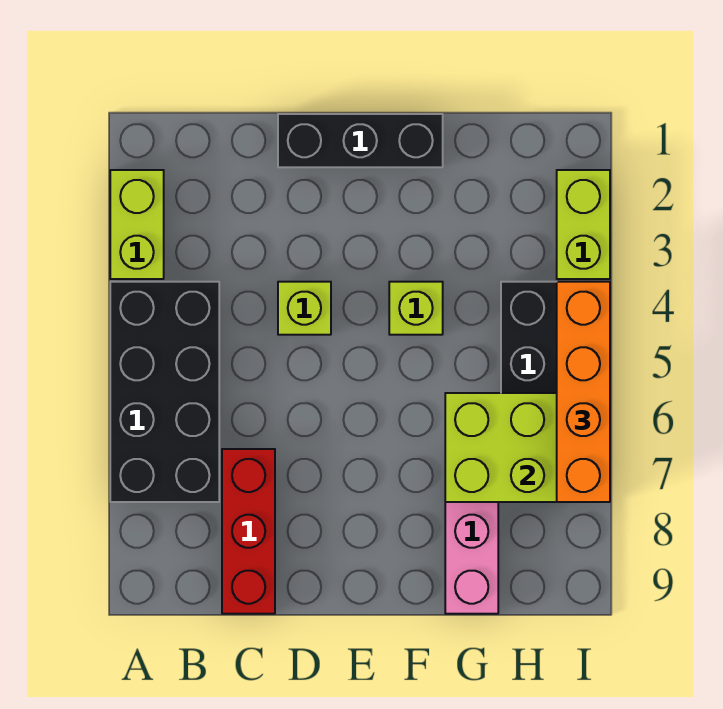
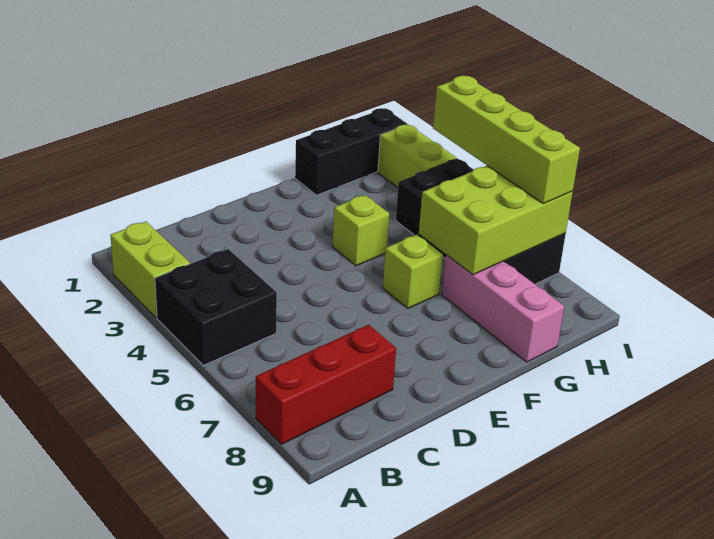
black brick A4:B7 level 1 -> black brick A4:B5 level 1
red brick C7:C9 level 1 -> red brick A8:C8 level 1
black brick D1:F1 level 1 -> black brick G1:I1 level 1
lime brick D4 level 1 -> lime brick F6 level 1
orange brick I4:I7 level 3 -> lime brick I4:I7 level 3

